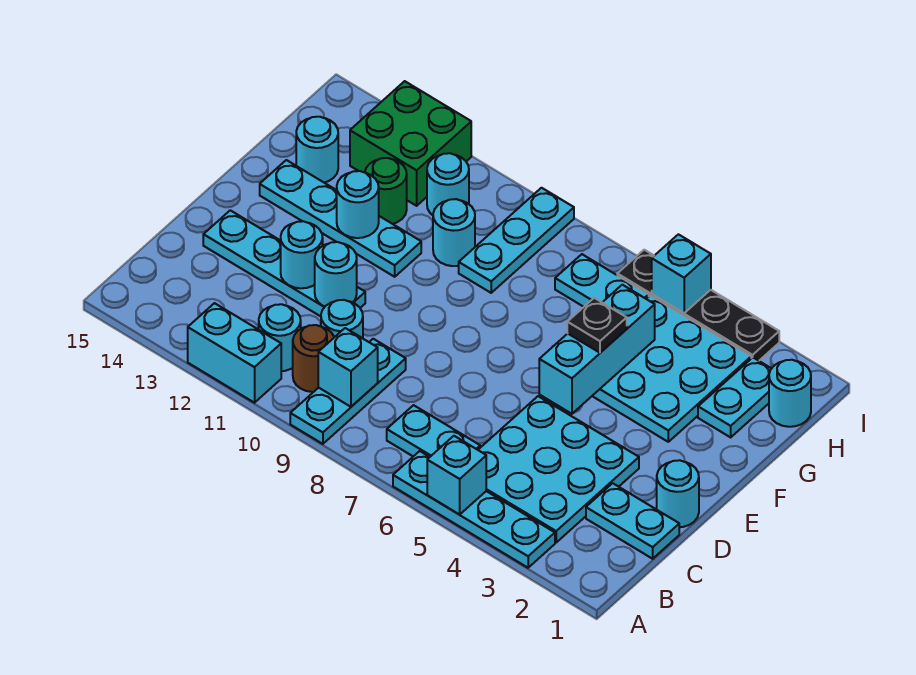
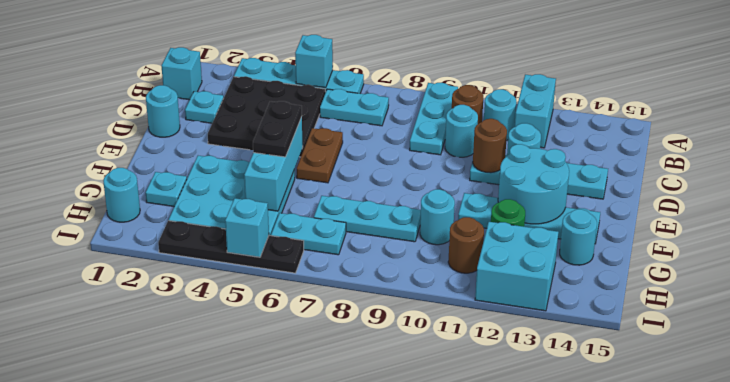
cyan brick A11:A12 level 1 -> cyan brick A12:B12 level 1
cyan plate B3:D5 level 1 -> black plate B3:D5 level 1
cyan brick B9 level 2 -> cyan brick B1 level 1
cyan plate C1:C2 level 1 -> cyan plate C2 level 1
none -> brown plate D6:E6 level 1
cyan round brick D11 level 2 -> brown round brick D11 level 2
black plate F5 level 3 -> black plate E5:F5 level 3
cyan round brick F12 level 2 -> cyan round brick E12:F13 level 2
cyan plate G2:H2 level 1 -> cyan plate G2 level 1
cyan plate G9:I9 level 1 -> cyan plate G7:G9 level 1
cyan round brick H11 level 1 -> brown round brick H11 level 1
green brick H12:I13 level 1 -> cyan brick H12:I13 level 1

